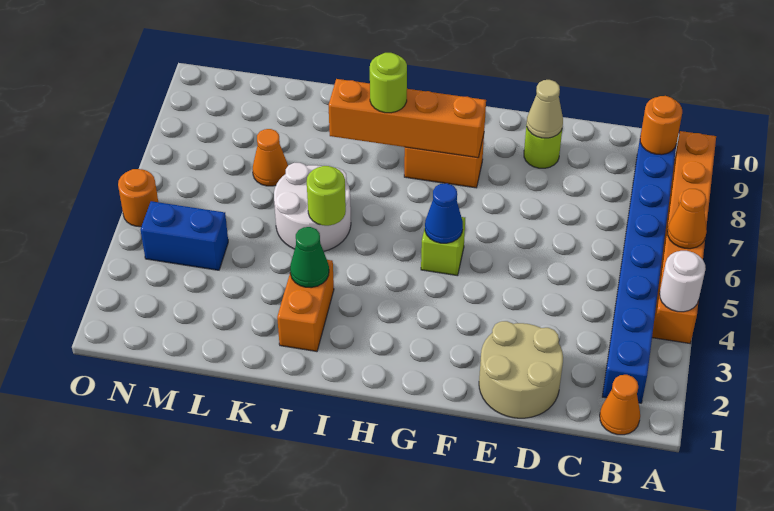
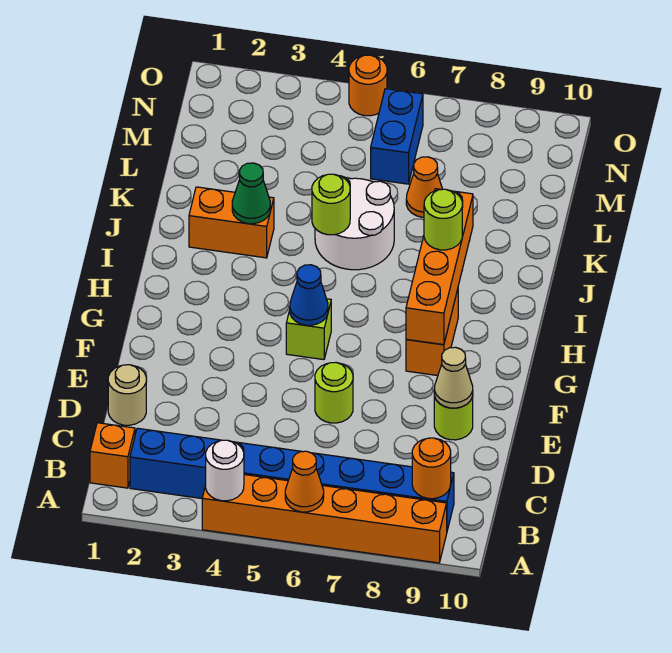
orange cone B1 level 1 -> orange brick B1 level 1
tan round brick D1:E2 level 1 -> tan round brick D1 level 1
none -> lime round brick E6 level 1
blue brick M4:N4 level 1 -> blue brick M6:N6 level 1

